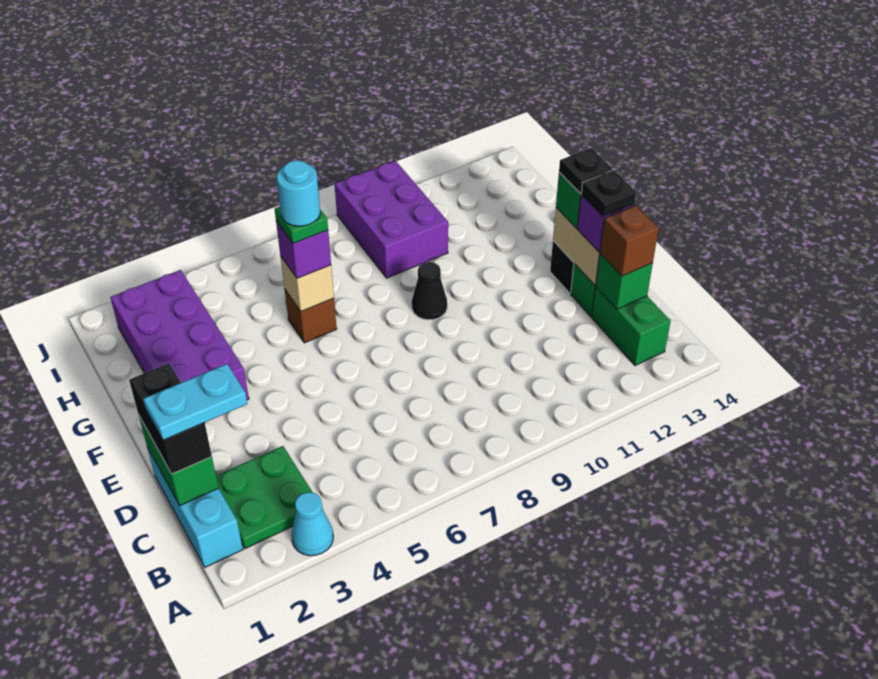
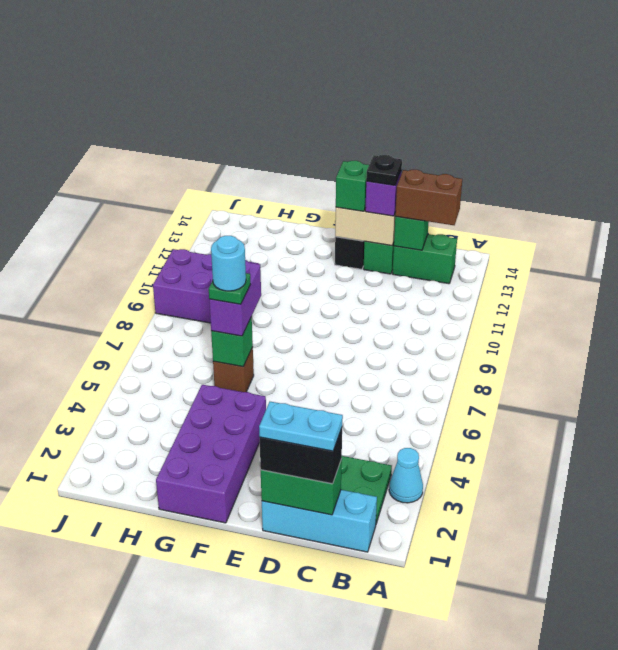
cyan plate C1:C2 level 4 -> cyan plate C1:D1 level 4
brown brick C13 level 3 -> brown brick B13:C13 level 3
black plate E13 level 4 -> none
purple brick F2:I3 level 1 -> purple brick F1:G4 level 1
black cone F9 level 1 -> none
tan brick G6 level 2 -> green brick G6 level 2
purple brick G6 level 3 -> purple brick G6:G7 level 3

